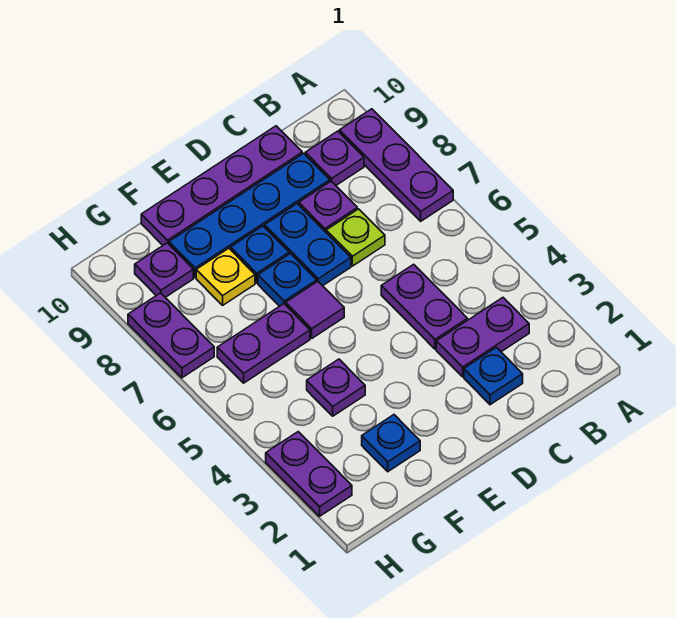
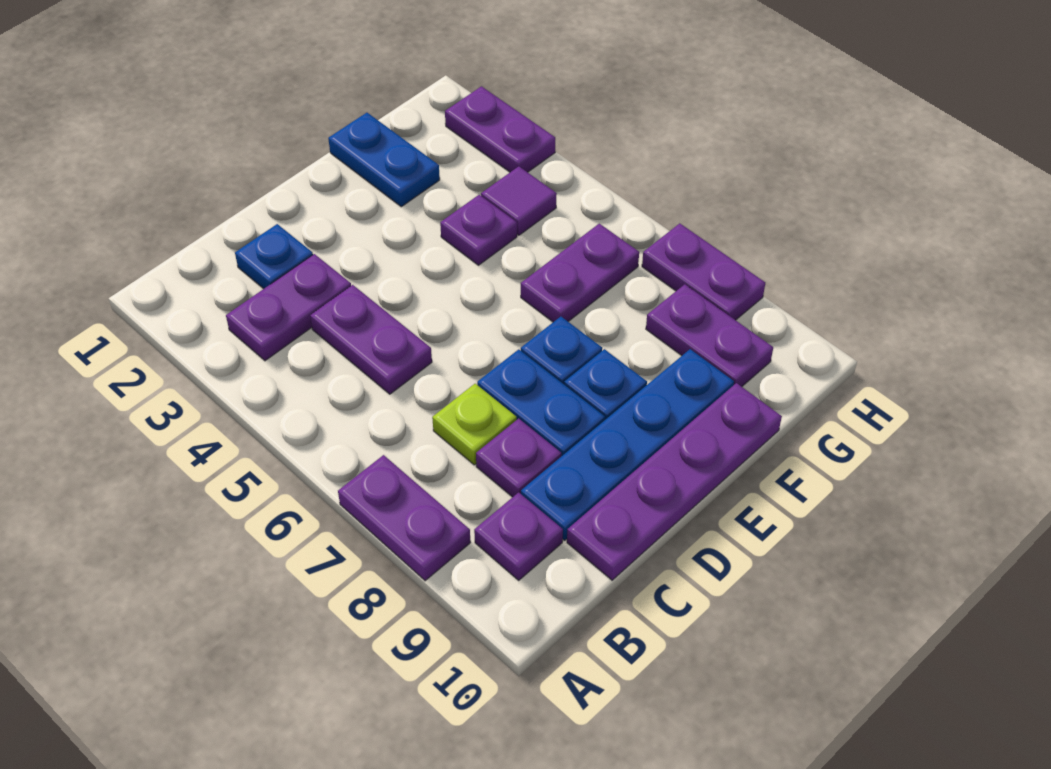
purple plate A7:A9 level 1 -> purple plate A7:A8 level 1
purple tile E6 level 1 -> purple tile G4 level 1
blue plate F2 level 1 -> blue plate F1:F2 level 1
yellow plate F8 level 1 -> none
purple plate G9 level 1 -> purple plate G8:G9 level 1

